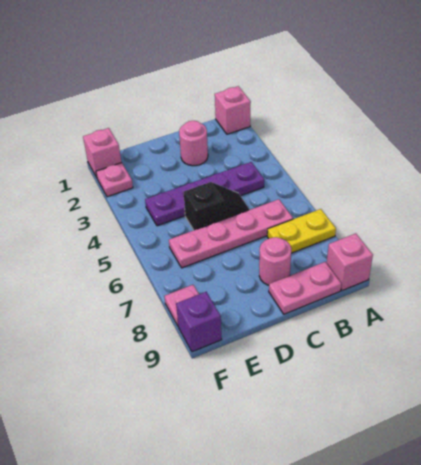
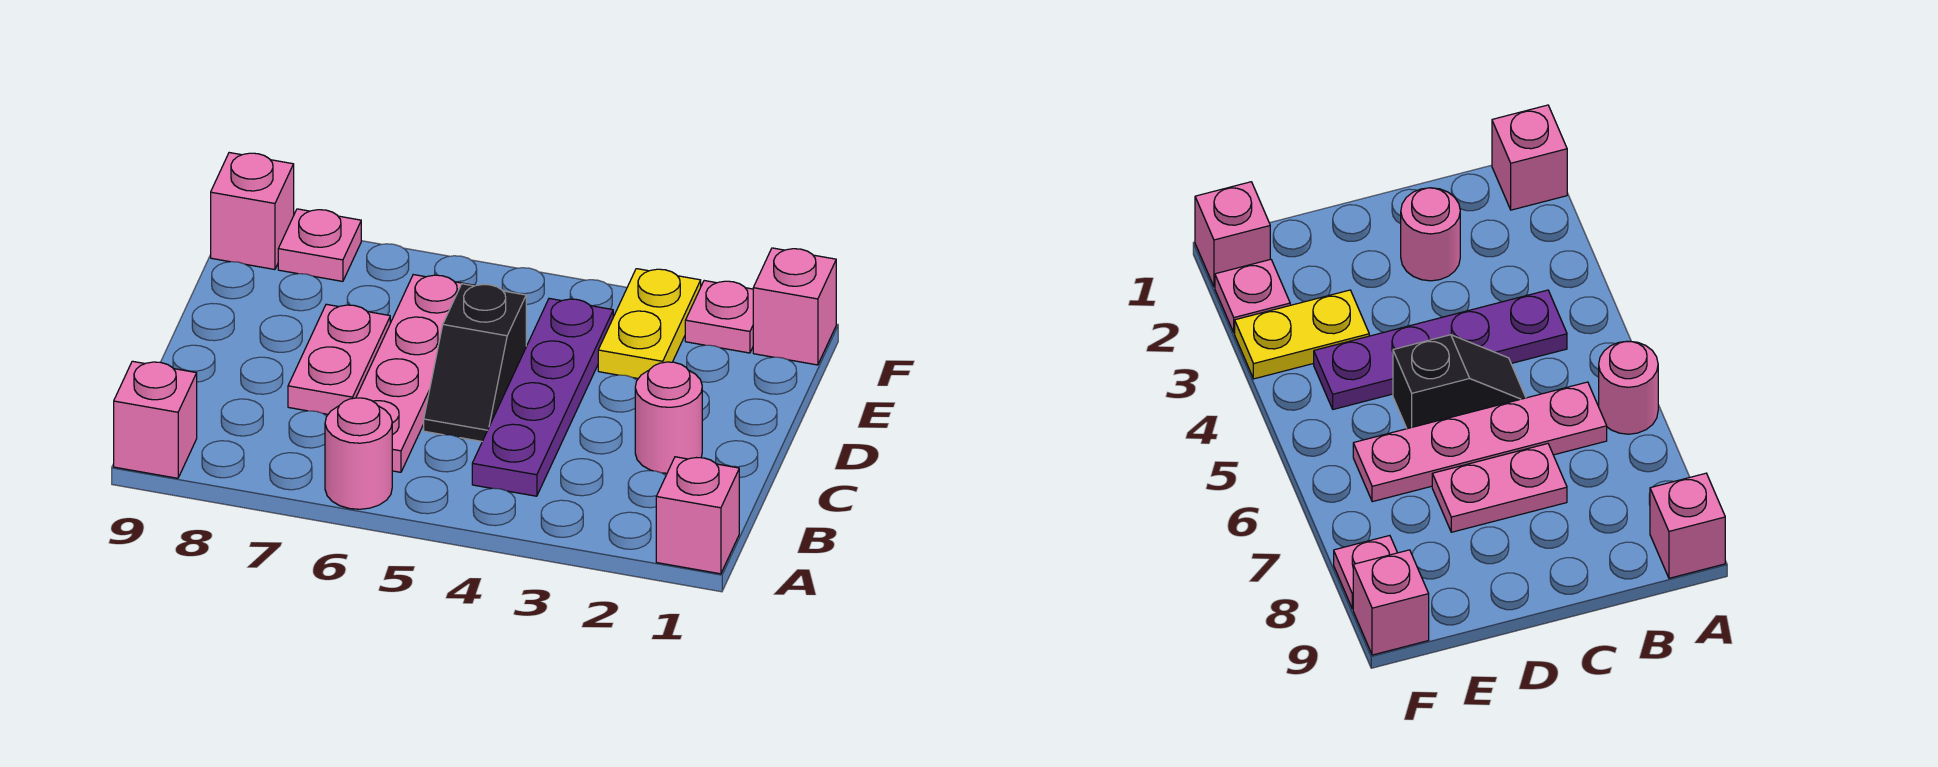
yellow plate A7:B7 level 1 -> yellow plate E3:F3 level 1
pink plate B9:C9 level 1 -> pink plate C7:D7 level 1
pink round brick C8 level 1 -> pink round brick A6 level 1
purple brick F9 level 1 -> pink brick F9 level 1

